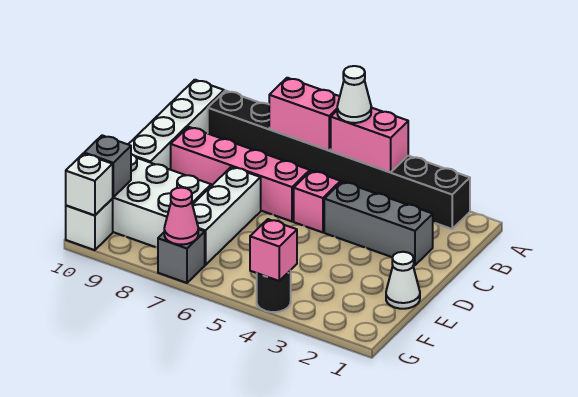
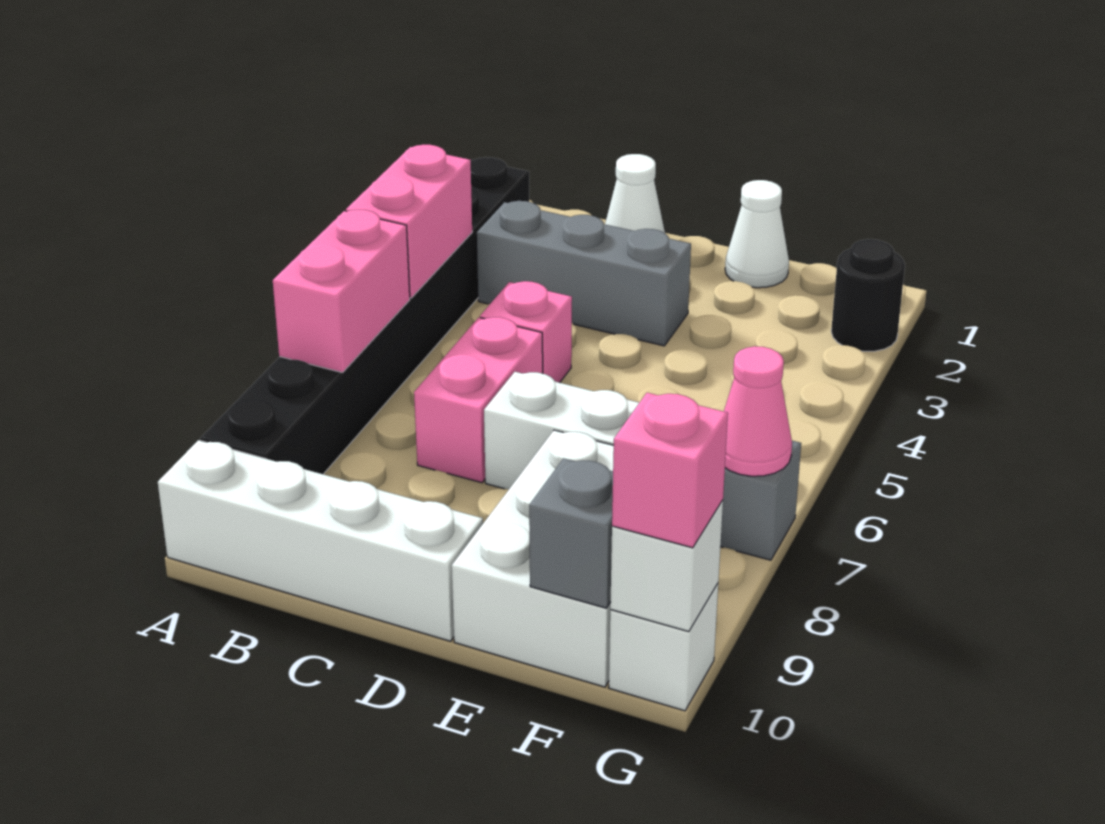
white cone A5 level 3 -> white cone C1 level 1
grey brick C2:C4 level 1 -> grey brick B3:D3 level 1
pink brick C6:C9 level 1 -> pink brick C6:C7 level 1
black round brick G4 level 1 -> black round brick G2 level 1
pink brick G4 level 2 -> pink brick G10 level 3

